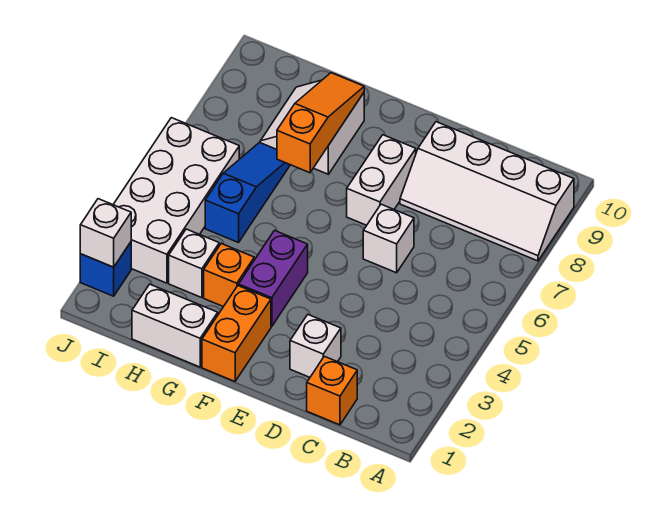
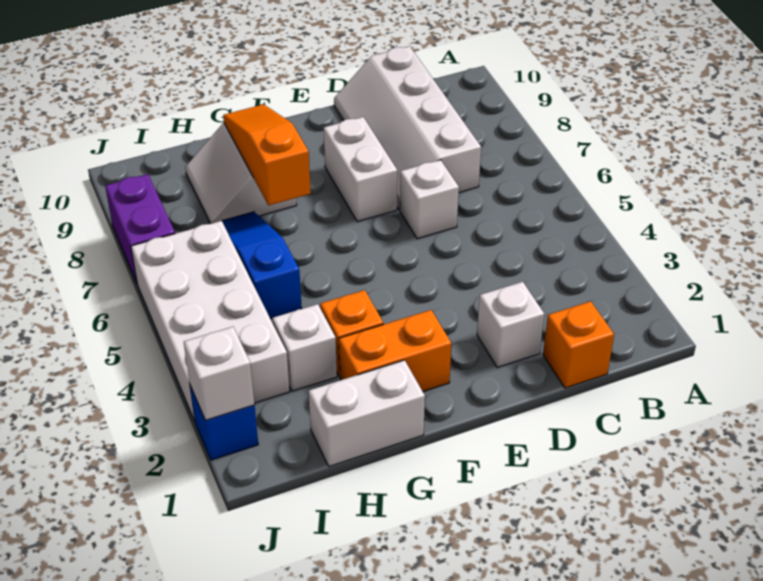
white slope A8:D9 level 1 top 9 -> white slope C7:D10 level 1 top C
orange brick F1:F2 level 1 -> orange brick F2:G2 level 1
purple brick F3:F4 level 1 -> purple brick J7:J8 level 1

